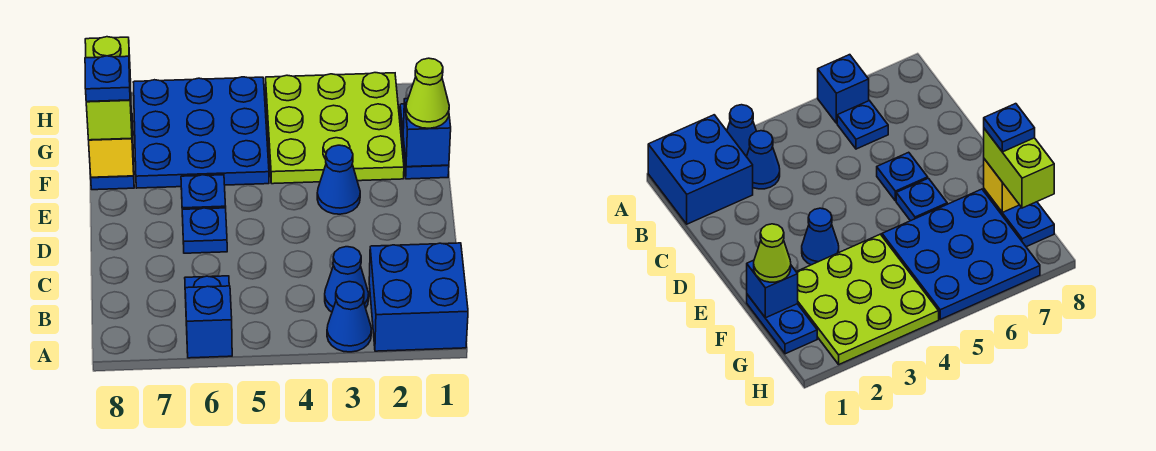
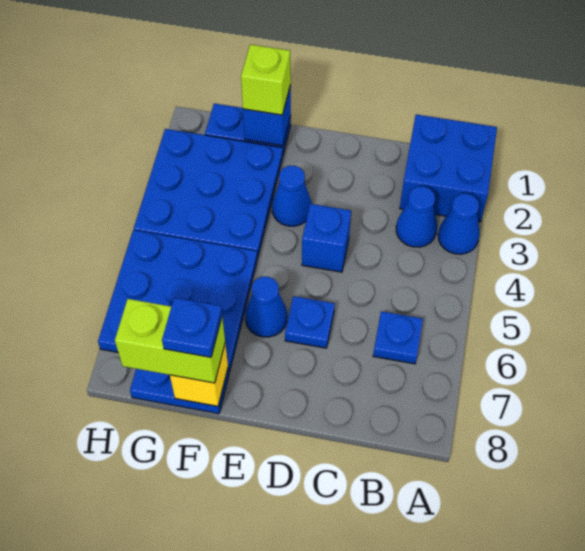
blue brick A6 level 1 -> blue brick D4 level 1
blue plate E6 level 1 -> blue cone E6 level 1
lime cone F1 level 3 -> lime brick F1 level 3
lime plate F2:H4 level 1 -> blue plate F2:H4 level 1

